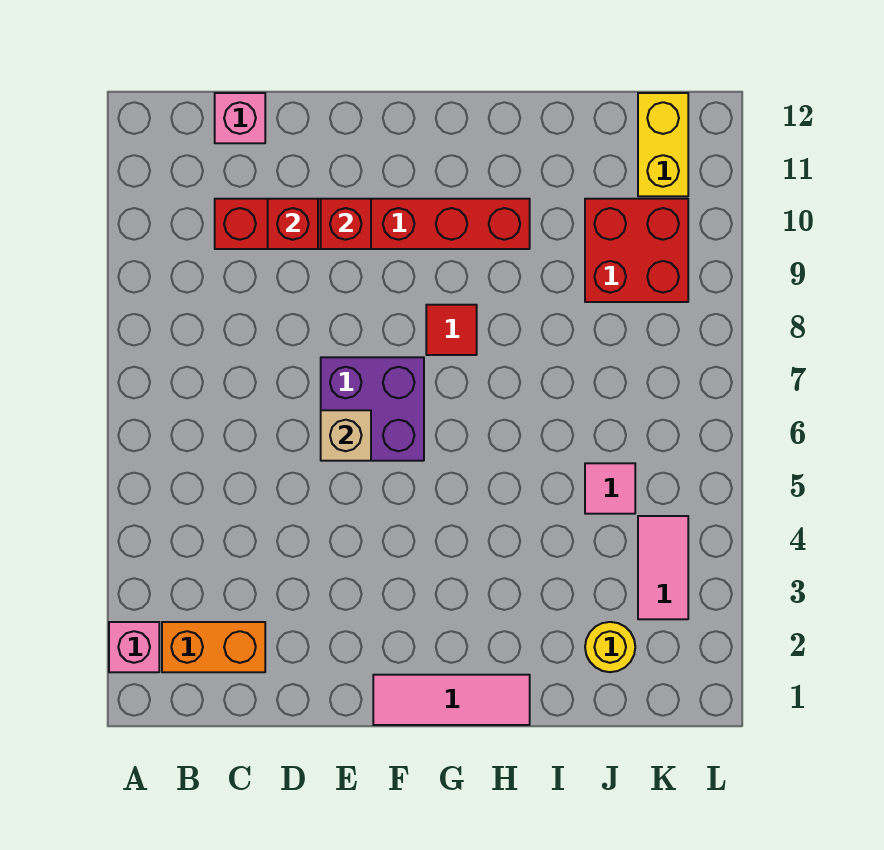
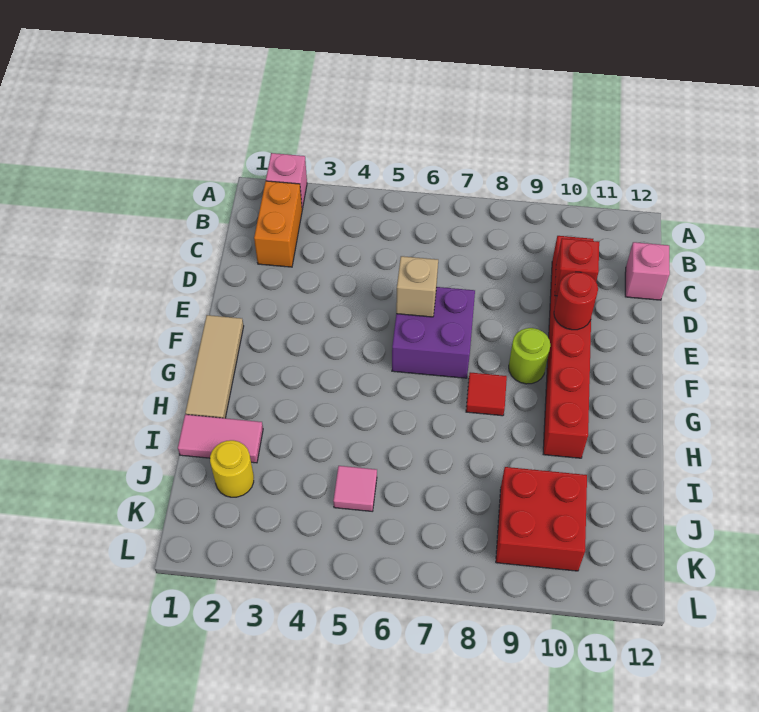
red brick E10 level 2 -> red round brick E10 level 2
pink tile F1:H1 level 1 -> tan tile F1:H1 level 1
none -> lime round brick F9 level 1
pink tile K3:K4 level 1 -> pink tile I1:I2 level 1
yellow brick K11:K12 level 1 -> none

